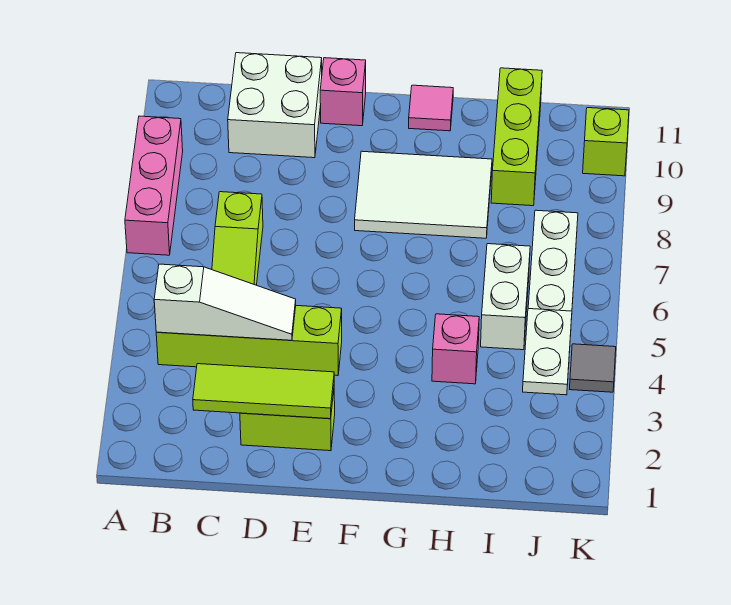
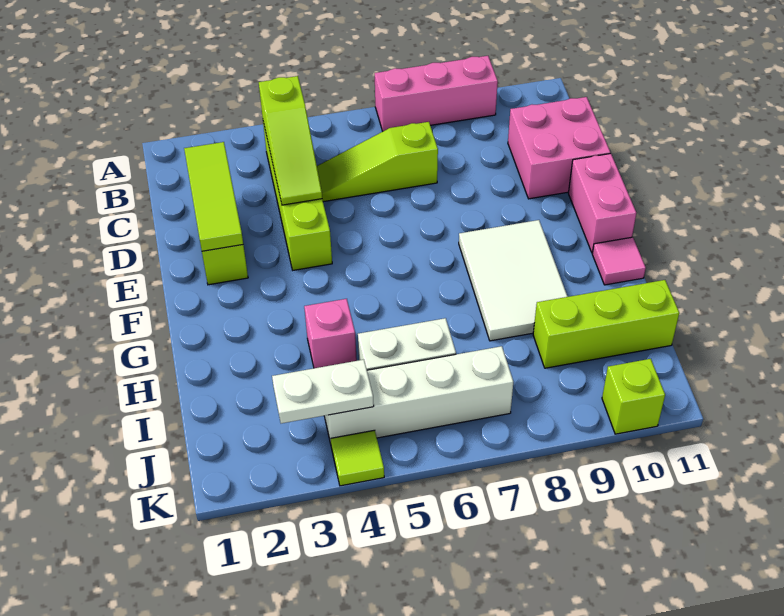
white slope B4:D4 level 2 top B -> lime slope B4:D4 level 2 top B
white brick C10:D11 level 1 -> pink brick C10:D11 level 1
pink brick E11 level 1 -> pink brick E11:F11 level 1
grey tile K4 level 1 -> lime tile K4 level 1

